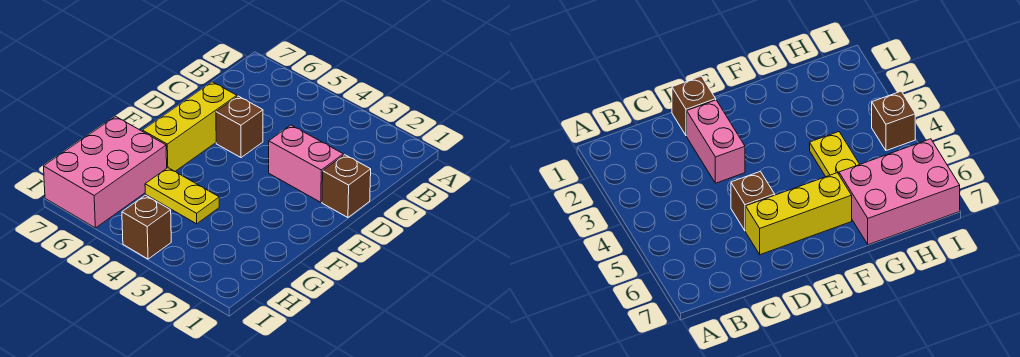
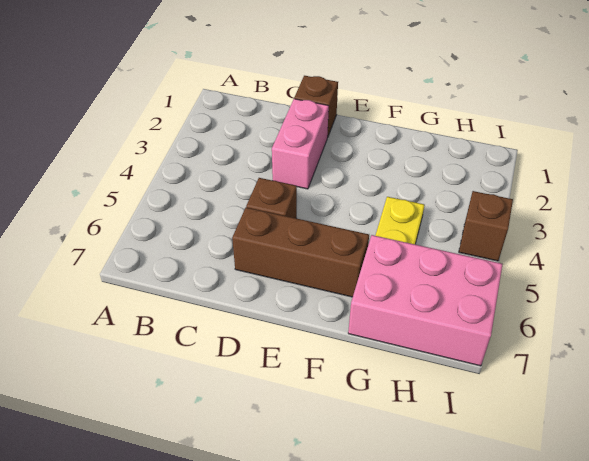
yellow brick D6:F6 level 1 -> brown brick D6:F6 level 1

